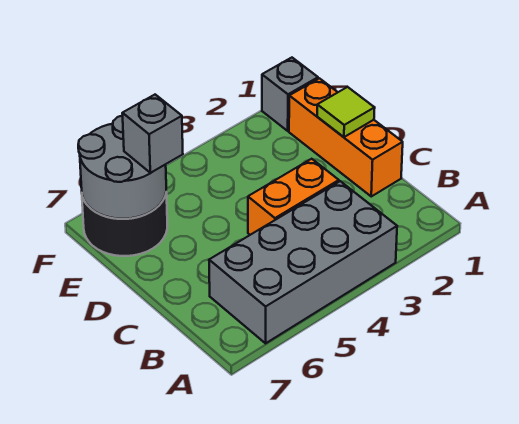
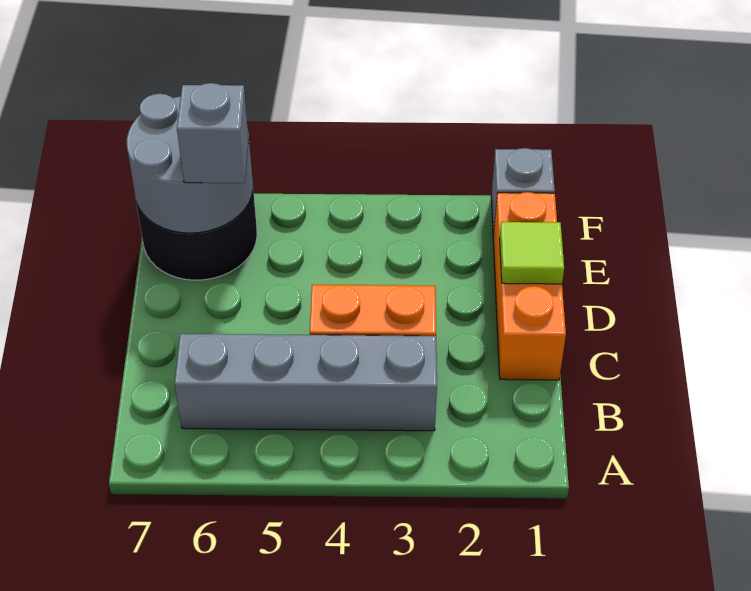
grey brick A3:B6 level 1 -> grey brick B3:B6 level 1

